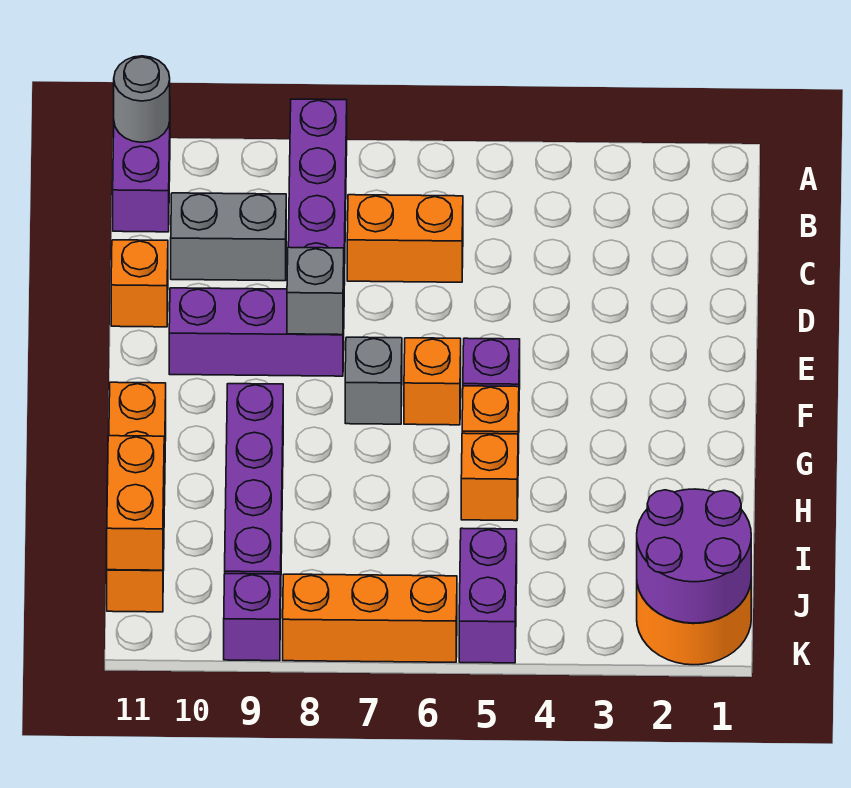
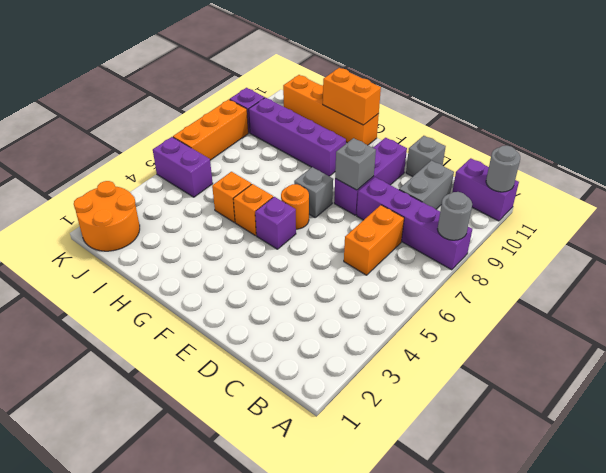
none -> grey round brick A8 level 2
orange brick D11 level 1 -> grey brick D11 level 1
orange brick F6 level 1 -> orange round brick F6 level 1
orange brick I11:J11 level 2 -> orange brick G11:H11 level 2
purple round brick J1:K2 level 2 -> none

